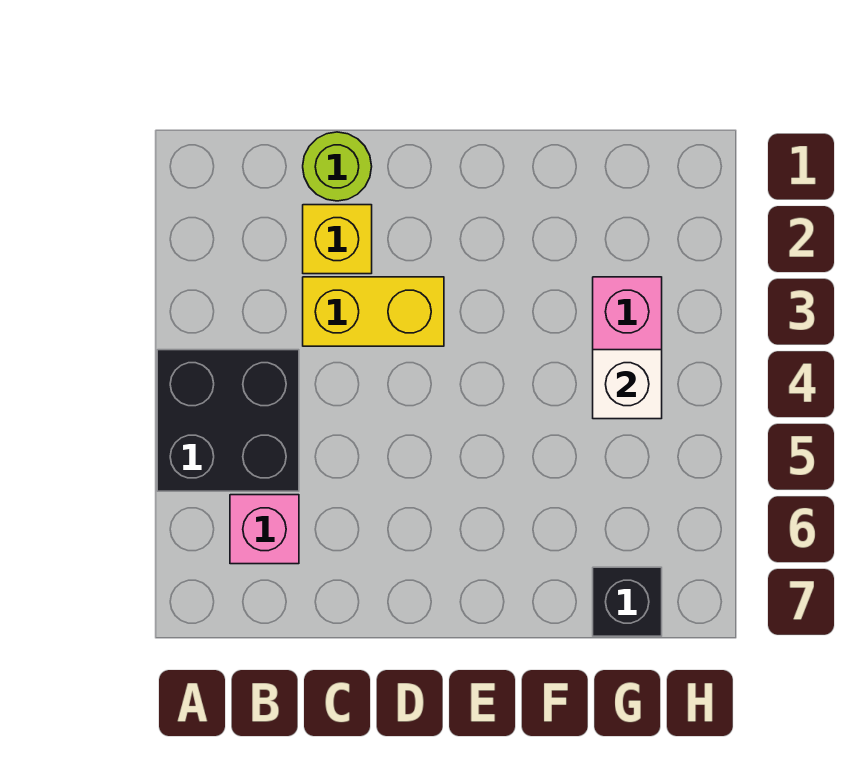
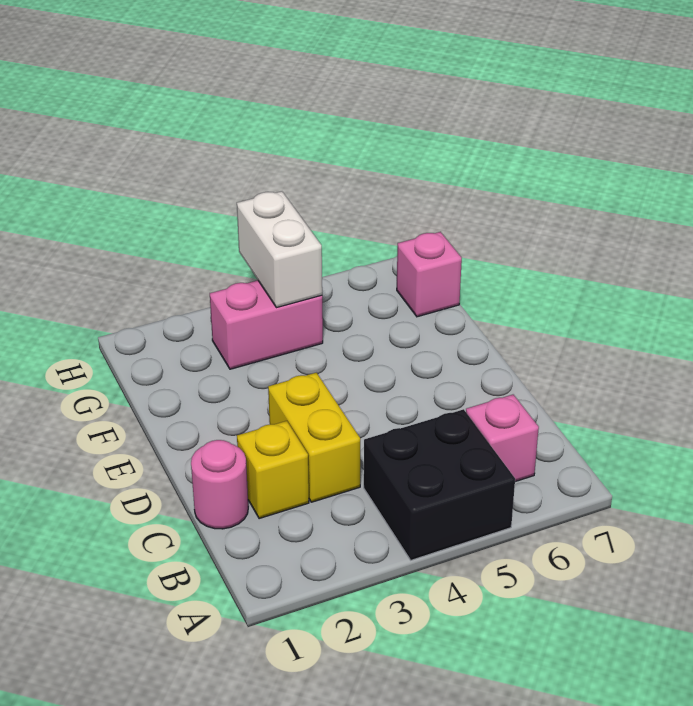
lime round brick C1 level 1 -> pink round brick C1 level 1
white brick G4 level 2 -> white brick G4:H4 level 2
black brick G7 level 1 -> pink brick G7 level 1

